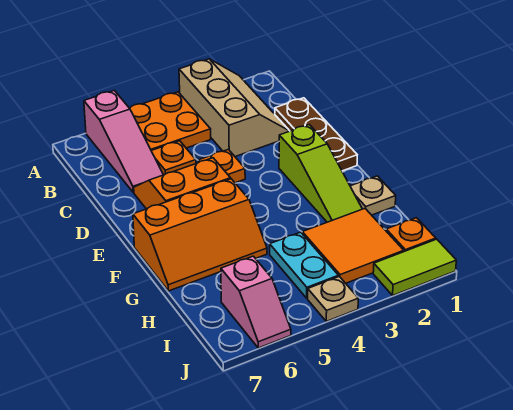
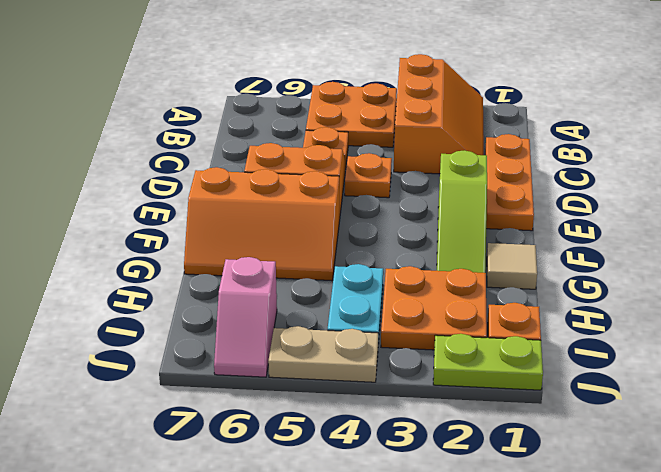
tan slope A2:C3 level 1 top 3 -> orange slope A2:C3 level 1 top 3
pink slope A6:C6 level 1 top A -> none
brown plate C1:E1 level 1 -> orange plate C1:E1 level 1
tan plate G1 level 1 -> tan tile G1 level 1
orange tile H2:I3 level 1 -> orange plate H2:I3 level 1
lime tile J1:J2 level 1 -> lime plate J1:J2 level 1
tan plate J4 level 1 -> tan plate J4:J5 level 1

